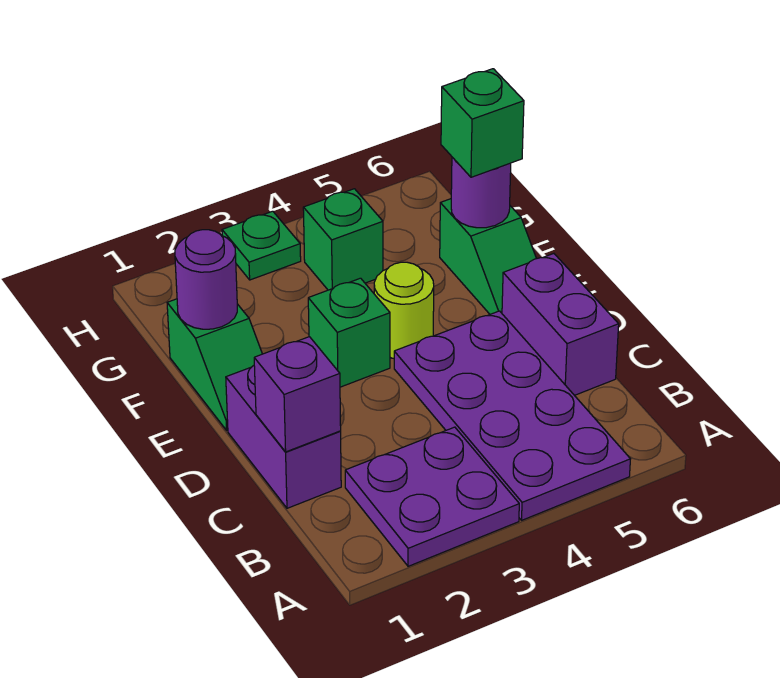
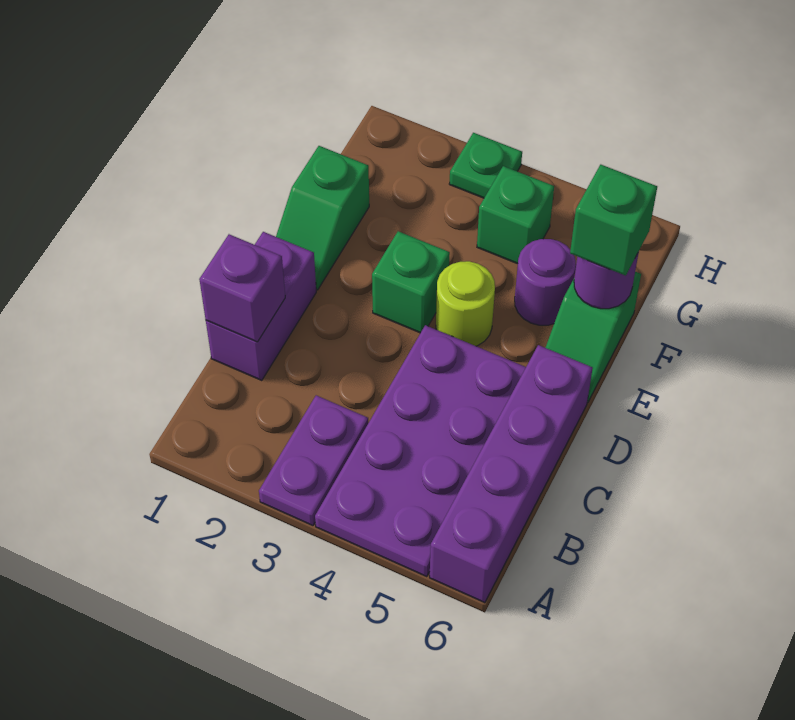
purple plate A2:B3 level 1 -> purple plate A3:B3 level 1
purple brick C6:D6 level 1 -> purple brick A6:D6 level 1
purple round brick F1 level 2 -> purple round brick F5 level 1

